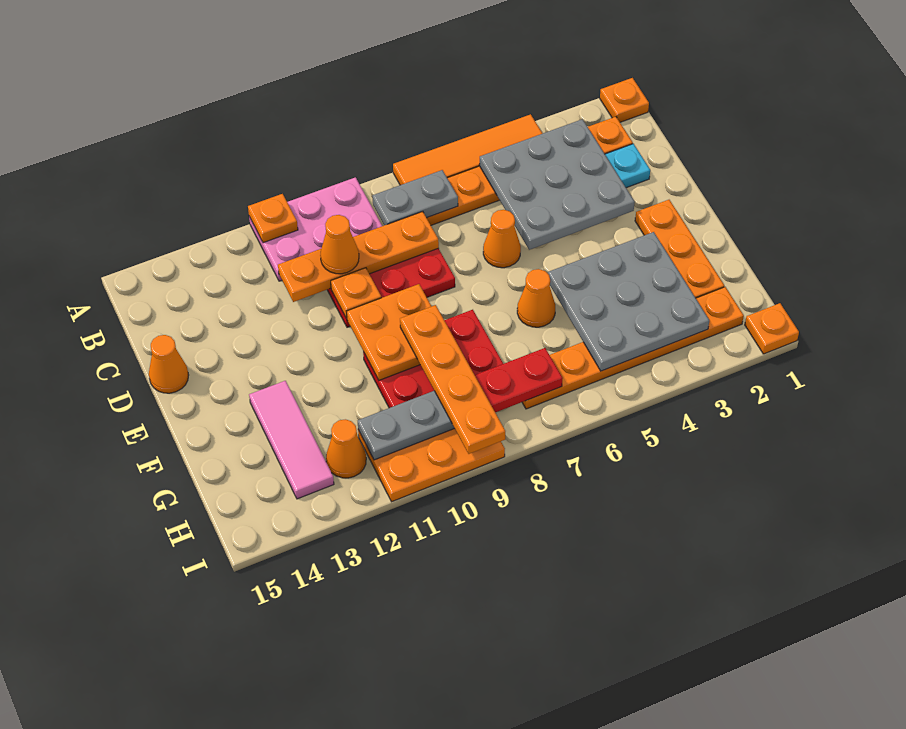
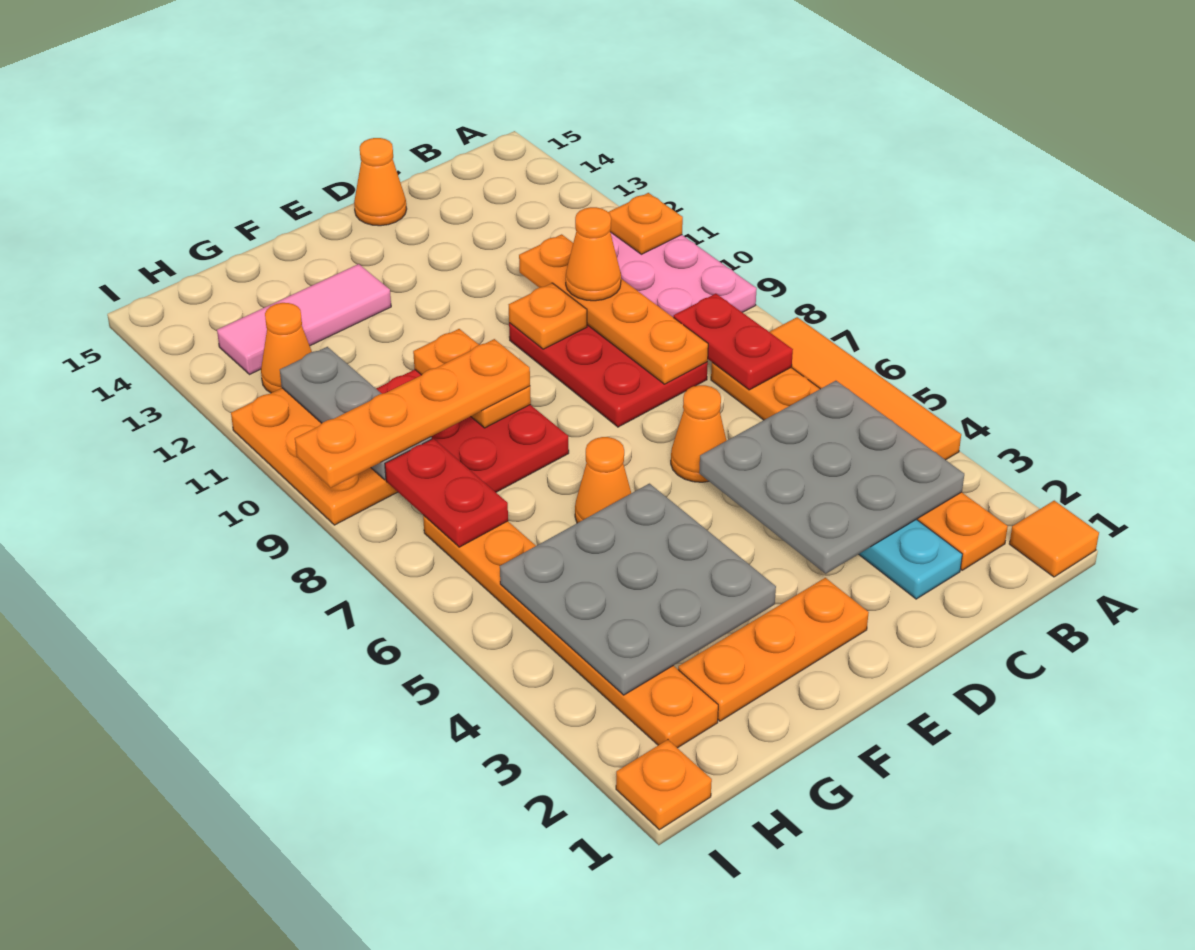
orange plate A1 level 1 -> orange tile A1 level 1
grey plate B7:B8 level 2 -> red plate B7:B8 level 2
orange plate E9:F10 level 2 -> orange plate F9:F10 level 2

